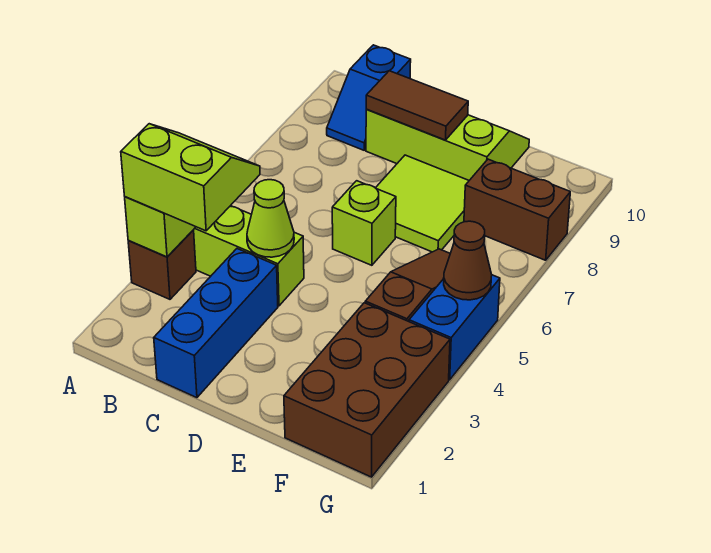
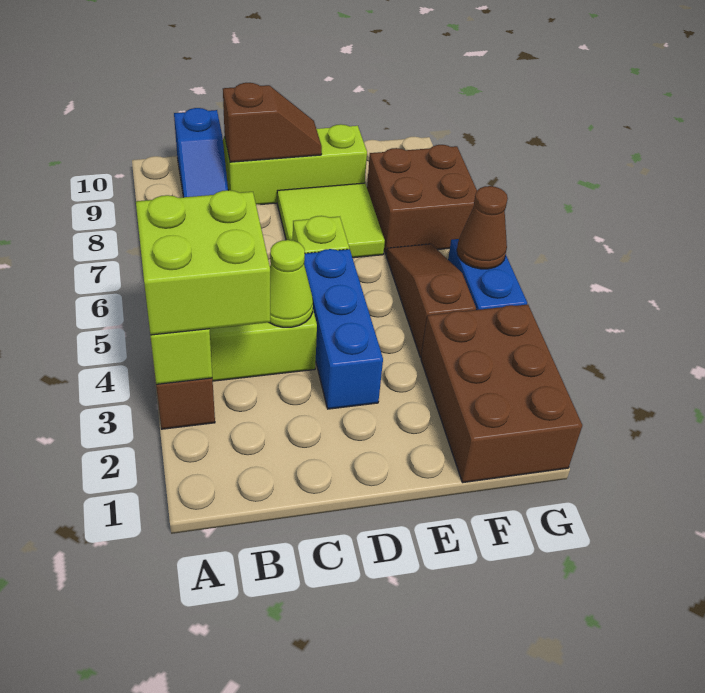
lime slope A3:B4 level 3 top 3 -> lime brick A3:B4 level 3
blue brick C1:C3 level 1 -> blue brick D3:D5 level 1
brown tile C9:D9 level 2 -> brown slope C9:D9 level 2 top C
brown brick F8:G8 level 1 -> brown brick F7:G8 level 1

